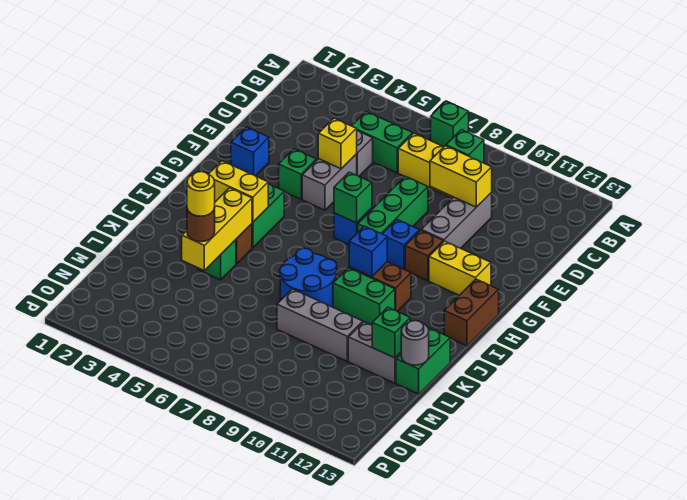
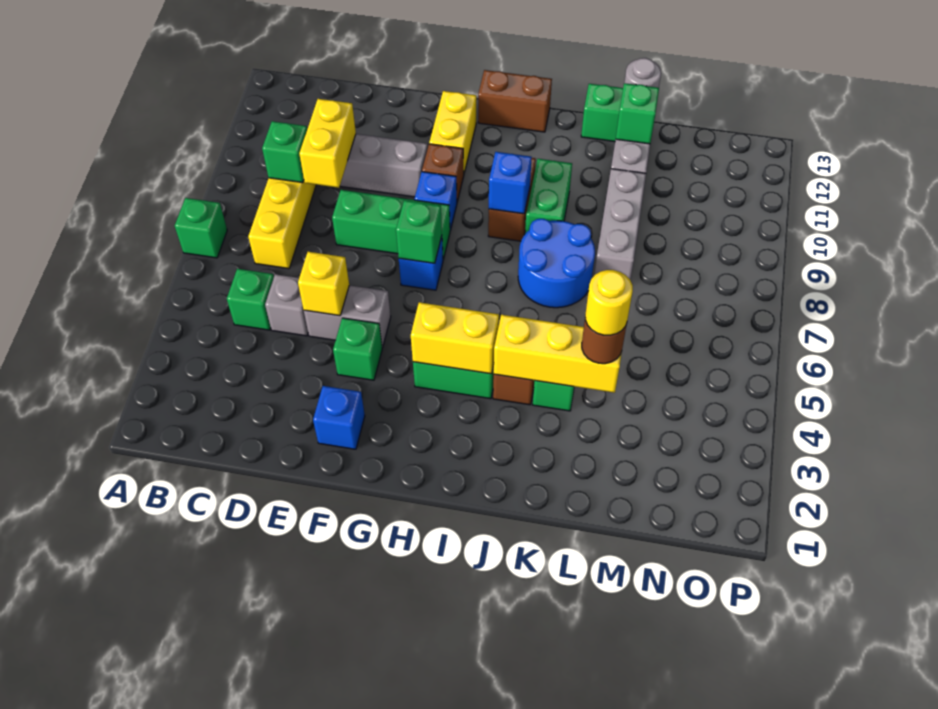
green brick C5:C6 level 1 -> green brick C5 level 1
yellow brick I3:I4 level 2 -> yellow brick H4:I4 level 2

